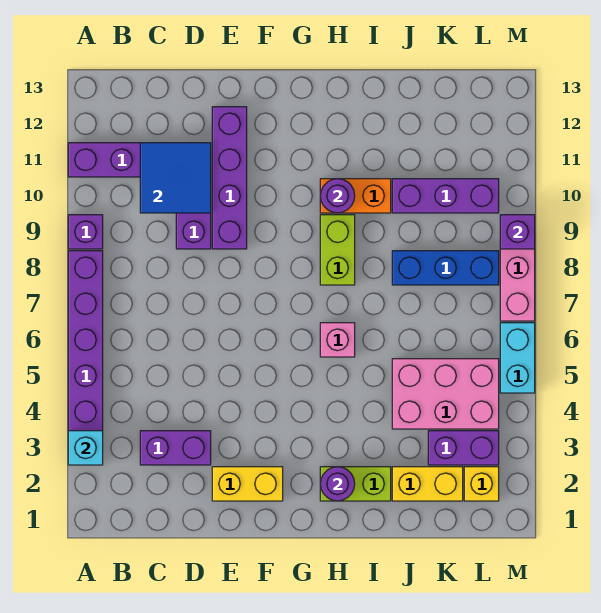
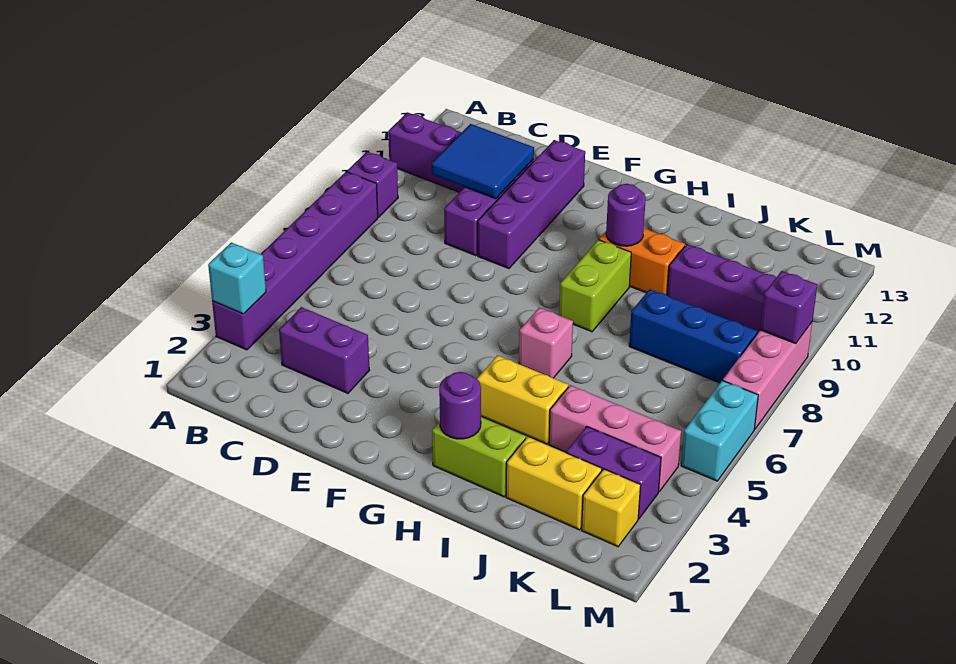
yellow brick E2:F2 level 1 -> yellow brick H4:I4 level 1
pink brick J4:L5 level 1 -> pink brick J4:L4 level 1

